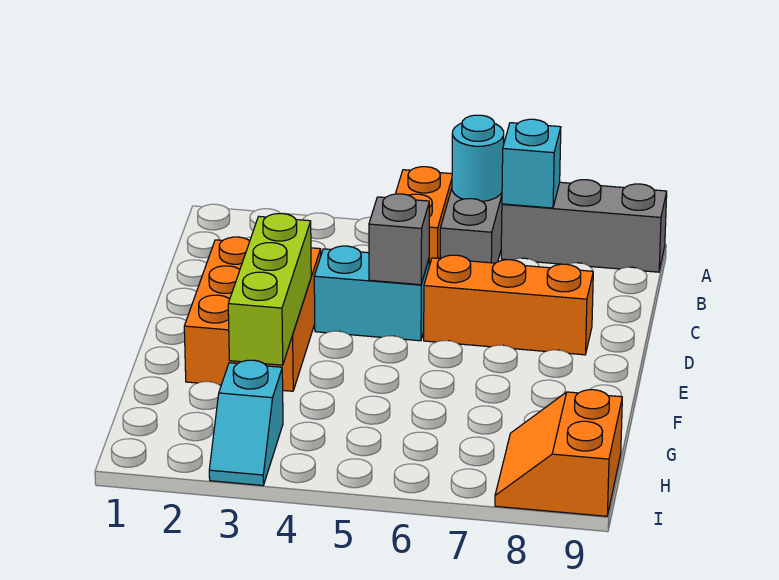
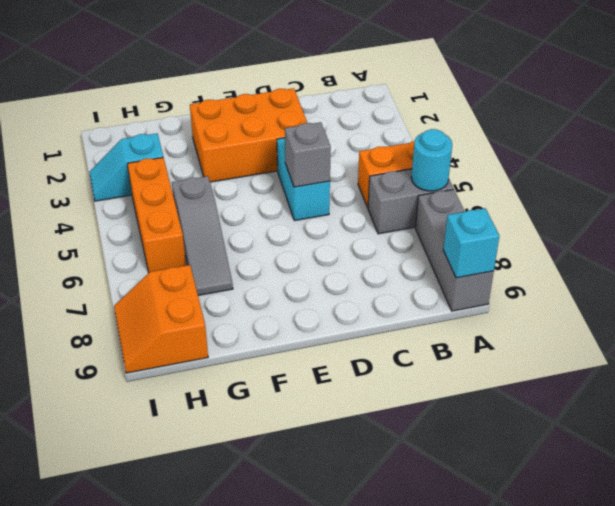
cyan brick A7 level 2 -> cyan brick A9 level 2
orange brick D6:D8 level 1 -> orange brick H4:H6 level 1
lime brick E3:G3 level 2 -> none
none -> grey slope G5:G7 level 1 top 5
orange slope H8:I9 level 1 top 9 -> orange slope H8:I9 level 1 top H

